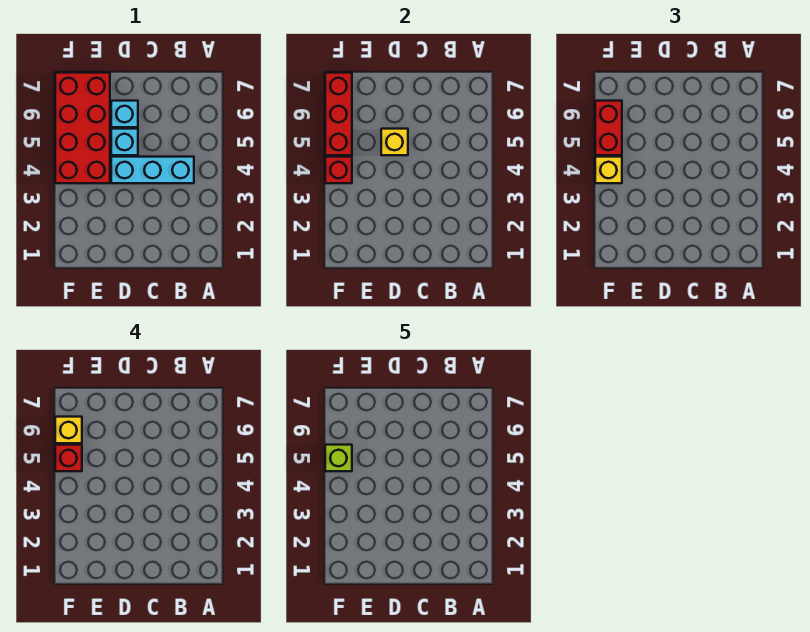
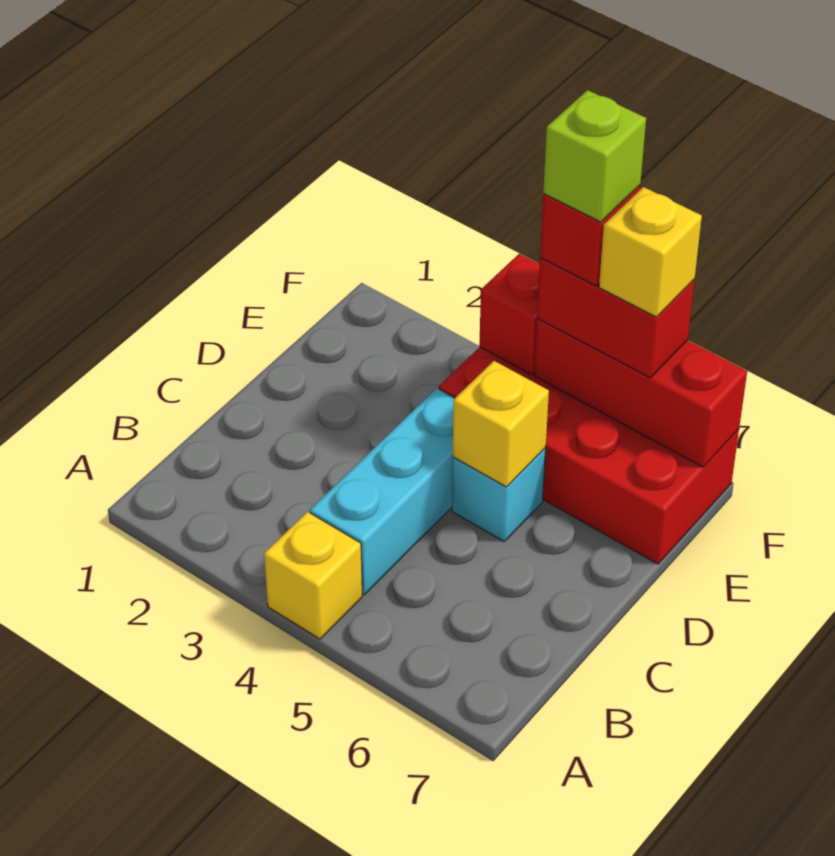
cyan brick D6 level 1 -> none
yellow brick F4 level 3 -> yellow brick A4 level 1

